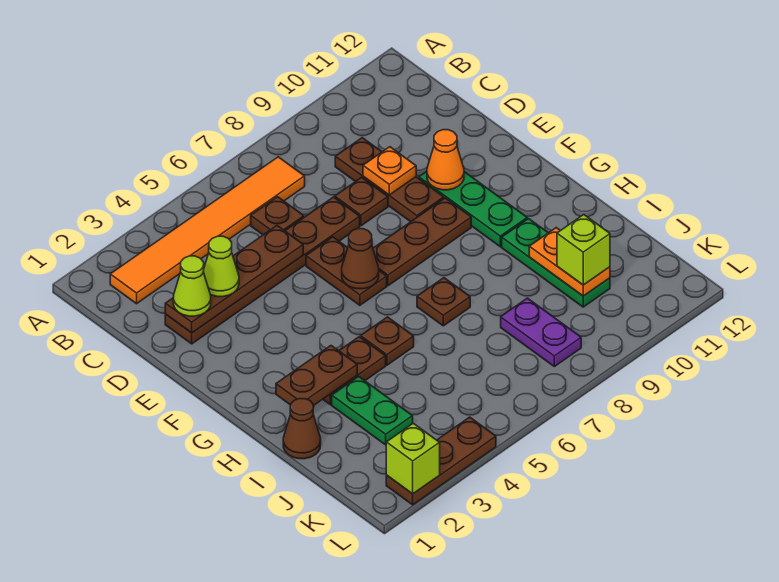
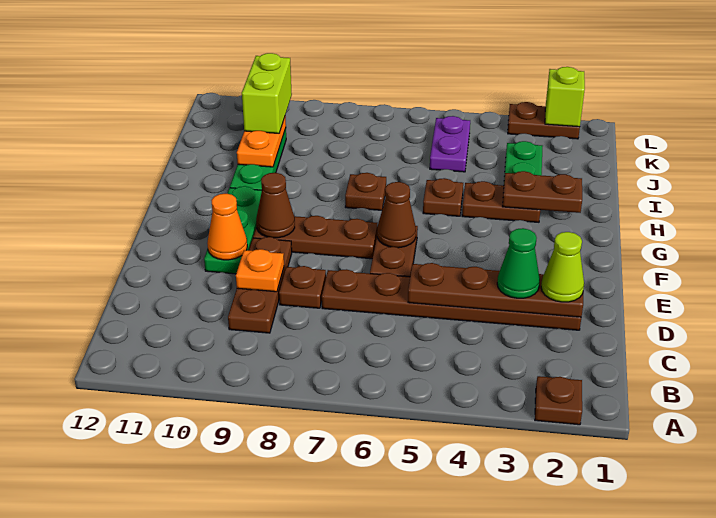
orange tile B2:B7 level 1 -> none
brown plate C6 level 1 -> brown plate A2 level 1
lime cone D3 level 3 -> green cone D3 level 3
brown cone I1 level 1 -> brown cone F9 level 2
purple plate J8:K8 level 1 -> purple plate J5:K5 level 1
lime brick J10 level 3 -> lime brick J10:K10 level 3
brown plate L2:L4 level 1 -> brown plate L2:L3 level 1

